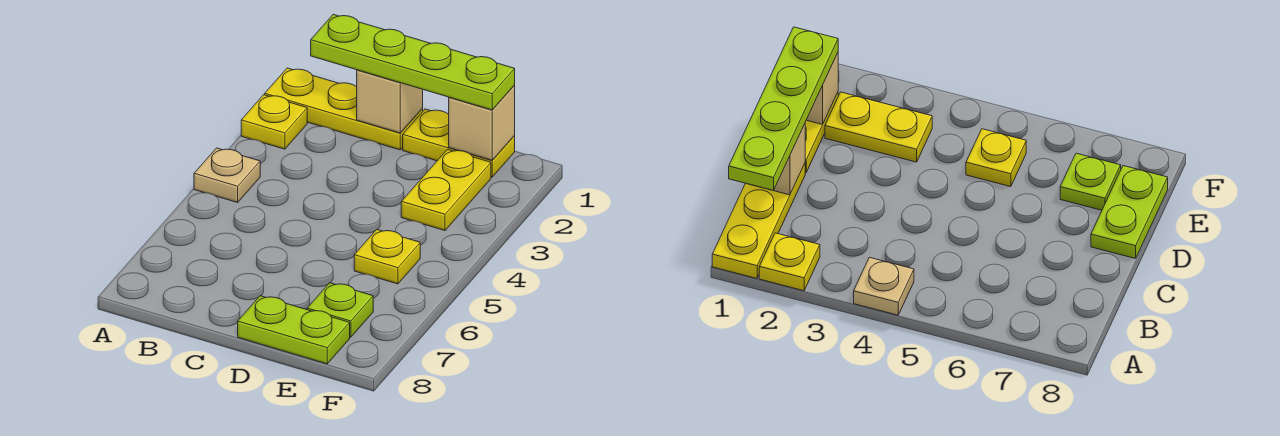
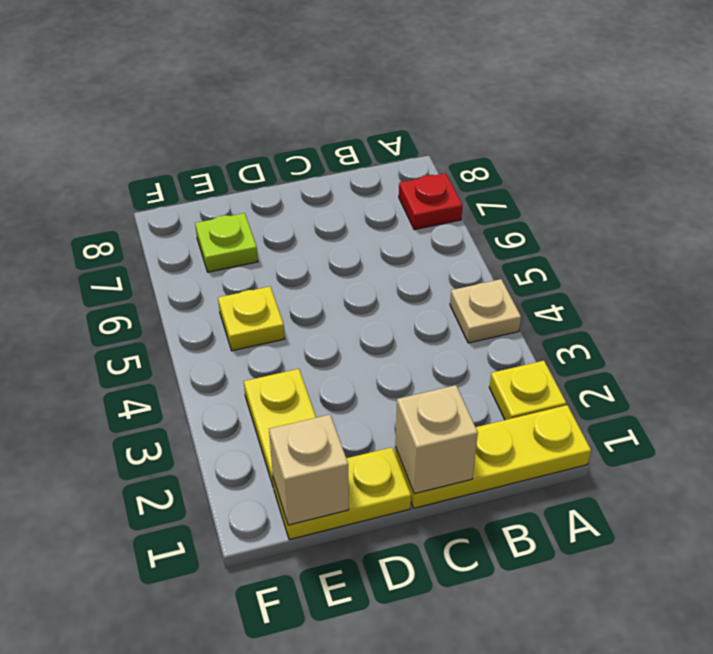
none -> red plate A7 level 1
lime plate B1:E1 level 3 -> none
lime plate D8:E8 level 1 -> none

